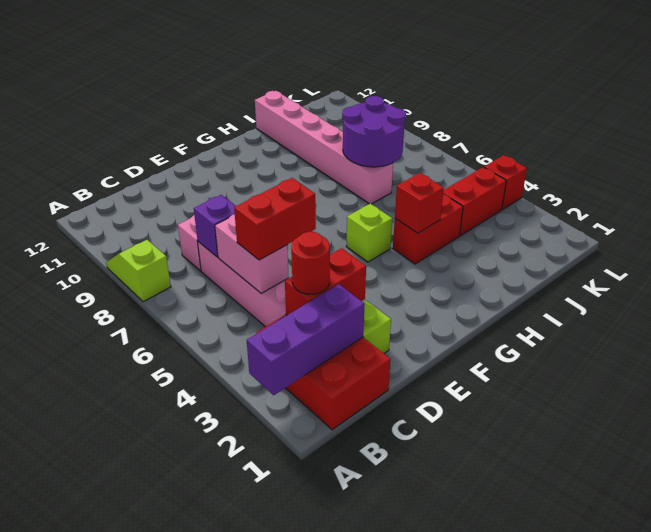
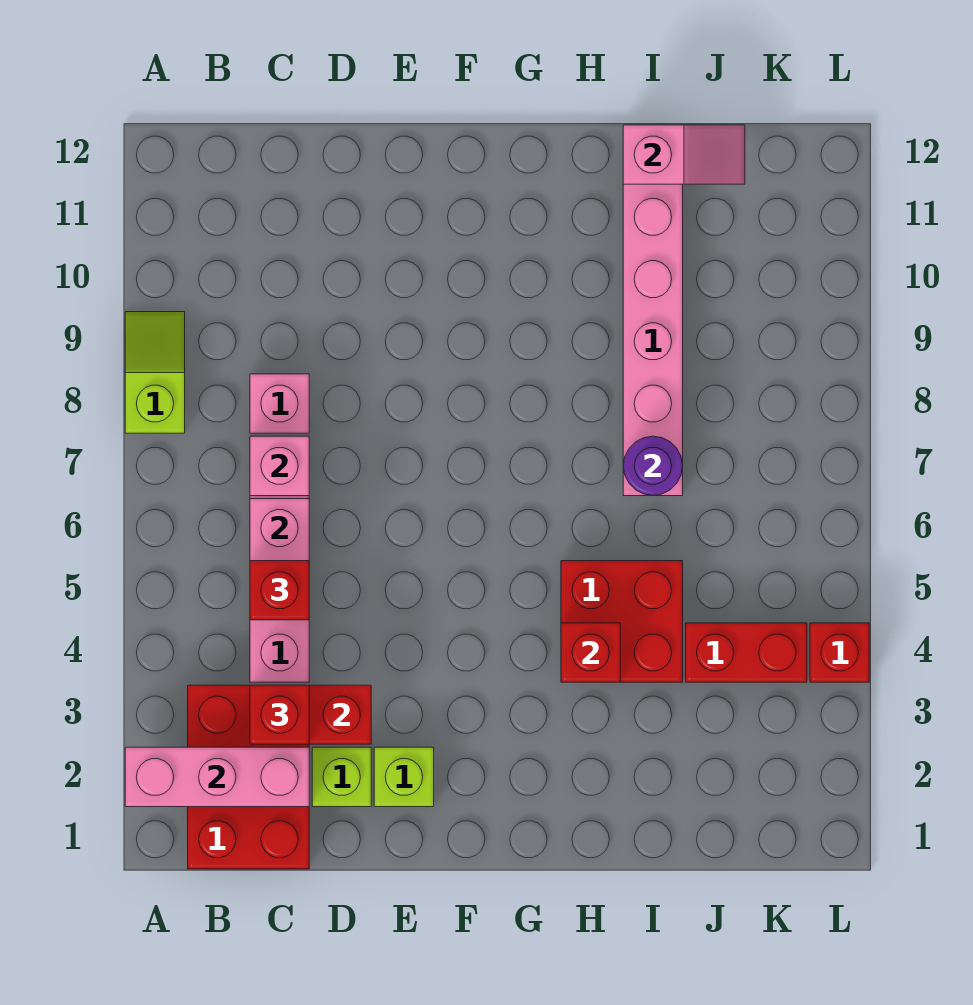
purple brick A2:C2 level 2 -> pink brick A2:C2 level 2
red round brick C3 level 3 -> red brick C3 level 3
red brick C5:D5 level 3 -> red brick C5 level 3
purple brick C7 level 2 -> pink brick C7 level 2
lime brick G5 level 1 -> lime brick E2 level 1
red brick H4:I4 level 1 -> red brick H4:I5 level 1
purple round brick I7:J8 level 2 -> purple round brick I7 level 2
none -> pink slope I12:J12 level 2 top I

